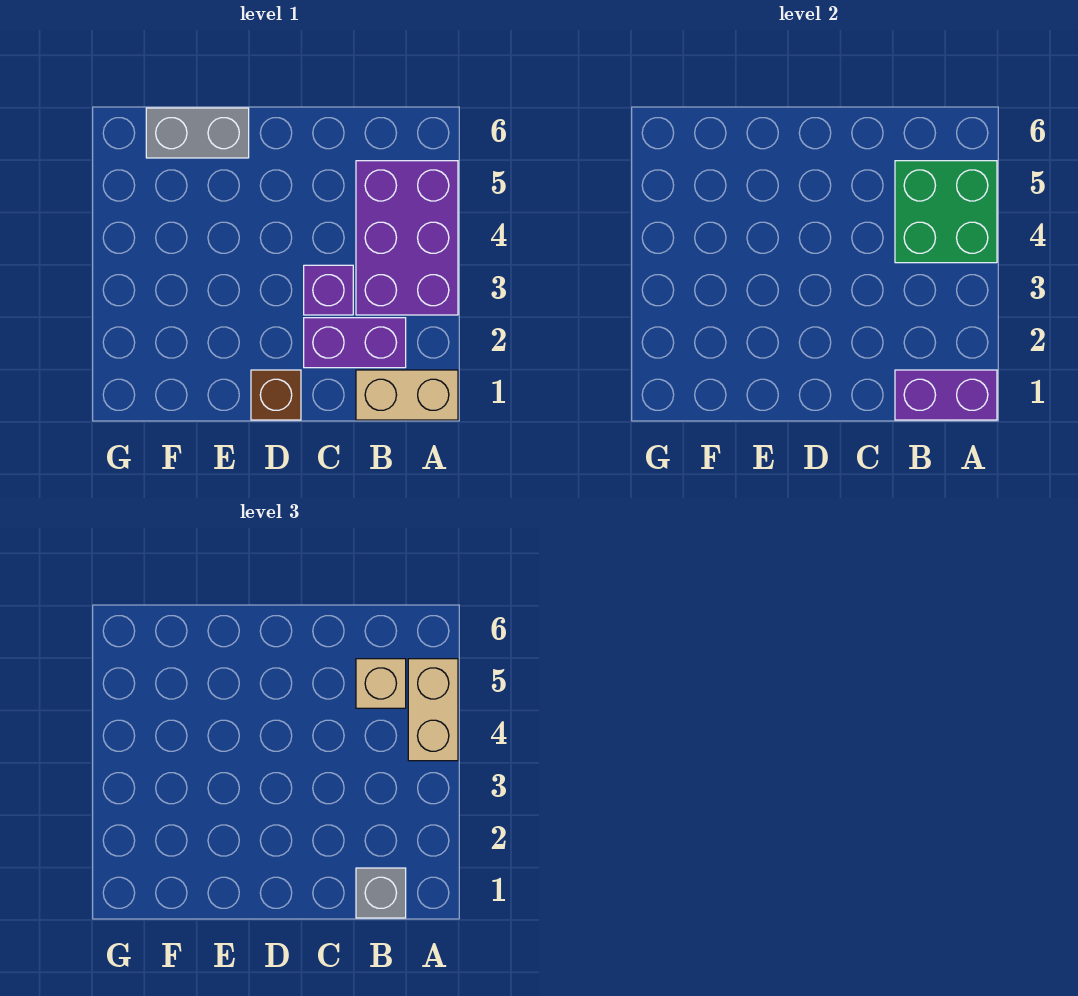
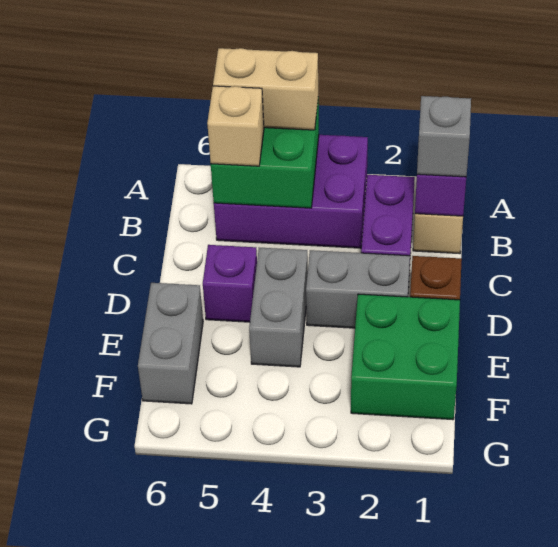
purple brick C3 level 1 -> purple brick D5 level 1
none -> grey brick D2:D3 level 1
none -> grey brick D4:E4 level 1
none -> green brick E1:F2 level 1

